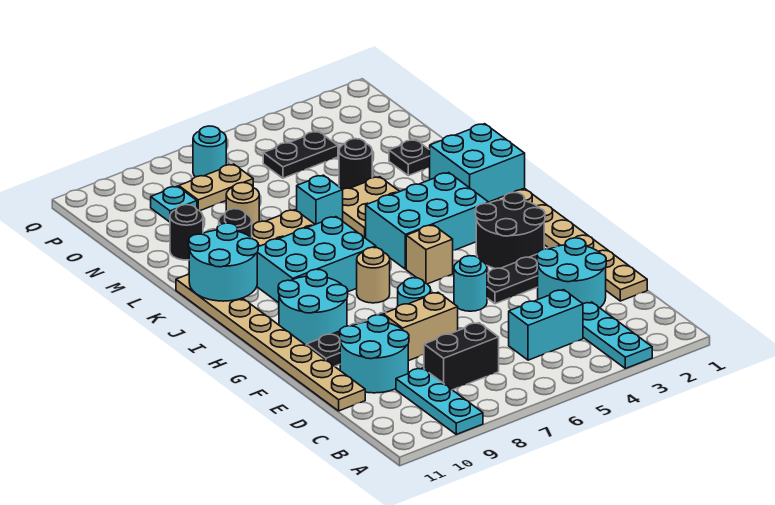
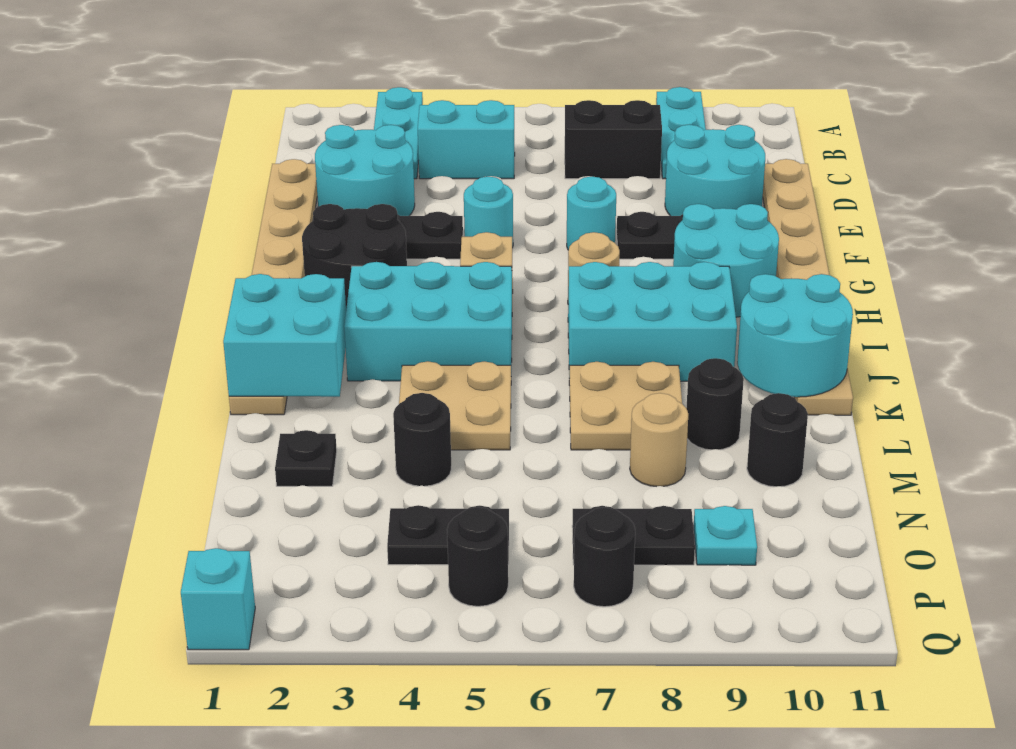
tan brick E7:E8 level 1 -> none
cyan brick L6 level 1 -> cyan brick Q1 level 1
tan plate O7:O8 level 1 -> black plate O7:O8 level 1
none -> black round brick P5 level 1
cyan round brick P7 level 1 -> black round brick P7 level 1

